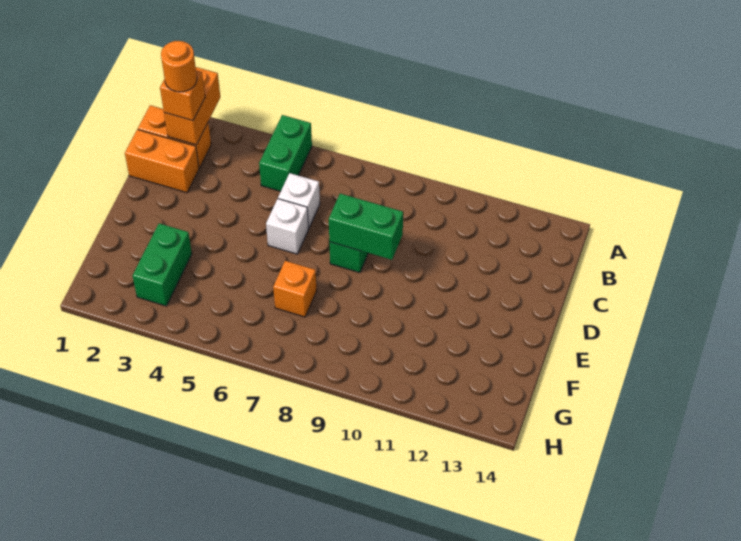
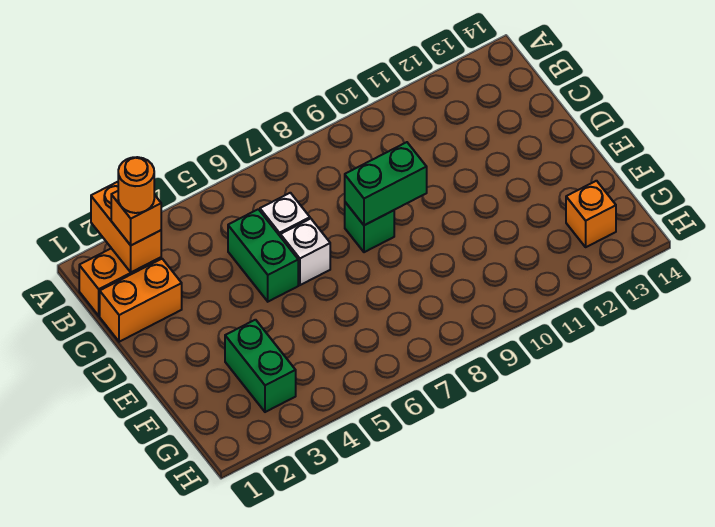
green brick A5:B5 level 1 -> green brick C5:D5 level 1
orange brick F7 level 1 -> orange brick G13 level 1

